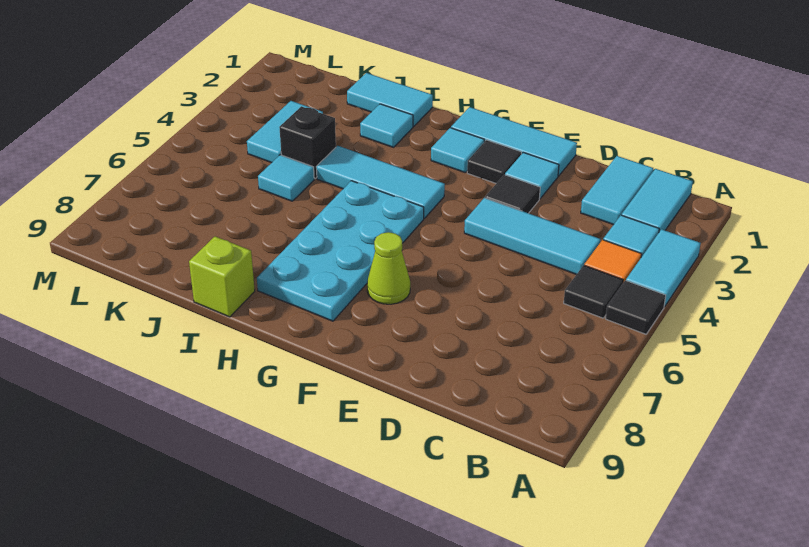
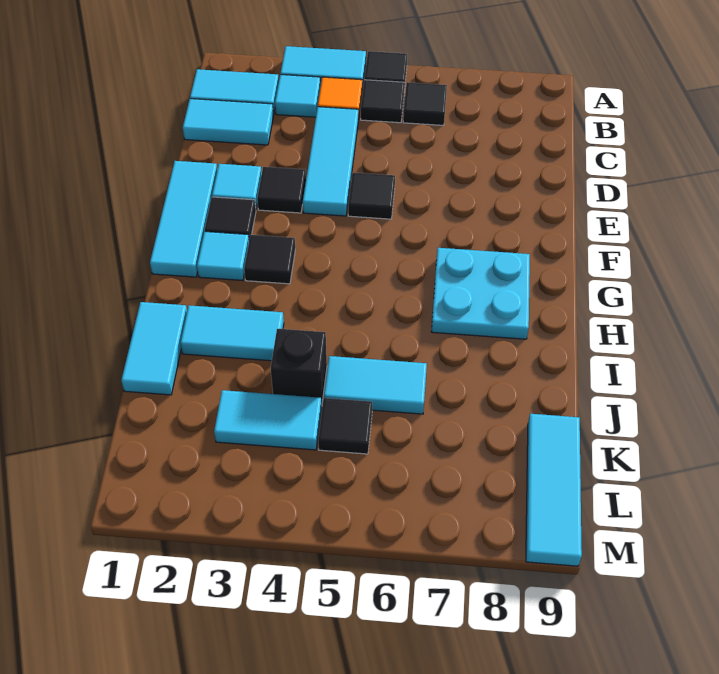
none -> black tile B6 level 1
none -> black tile E5 level 1
lime cone F7 level 1 -> none
none -> black tile G3 level 1
cyan tile G4:I4 level 1 -> cyan tile K9:M9 level 1
cyan plate G5:H8 level 1 -> cyan plate G7:H8 level 1
cyan tile I2 level 1 -> cyan tile I2:I3 level 1
lime brick I9 level 1 -> none
cyan tile J5 level 1 -> cyan tile J5:J6 level 1
none -> black tile K5 level 1

